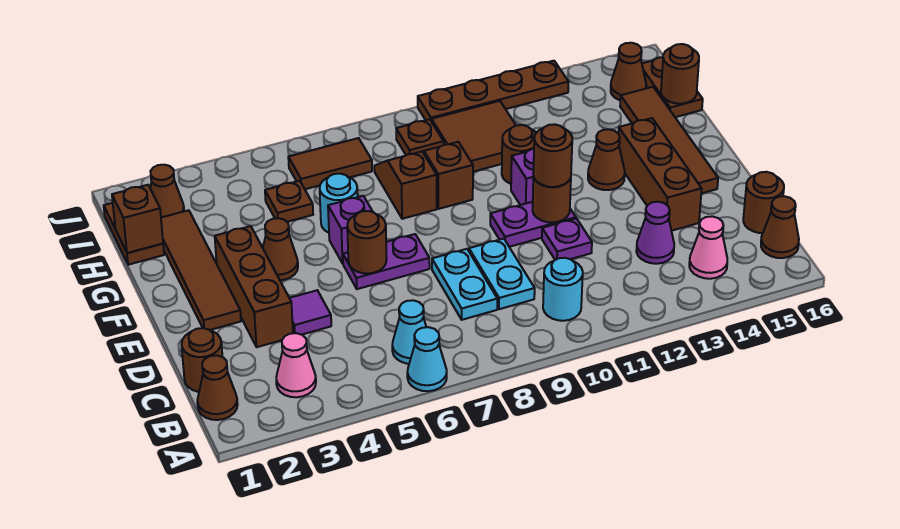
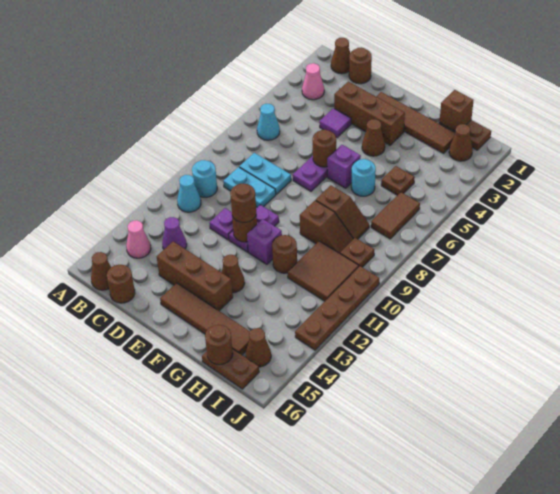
cyan cone A6 level 1 -> cyan cone B11 level 1

